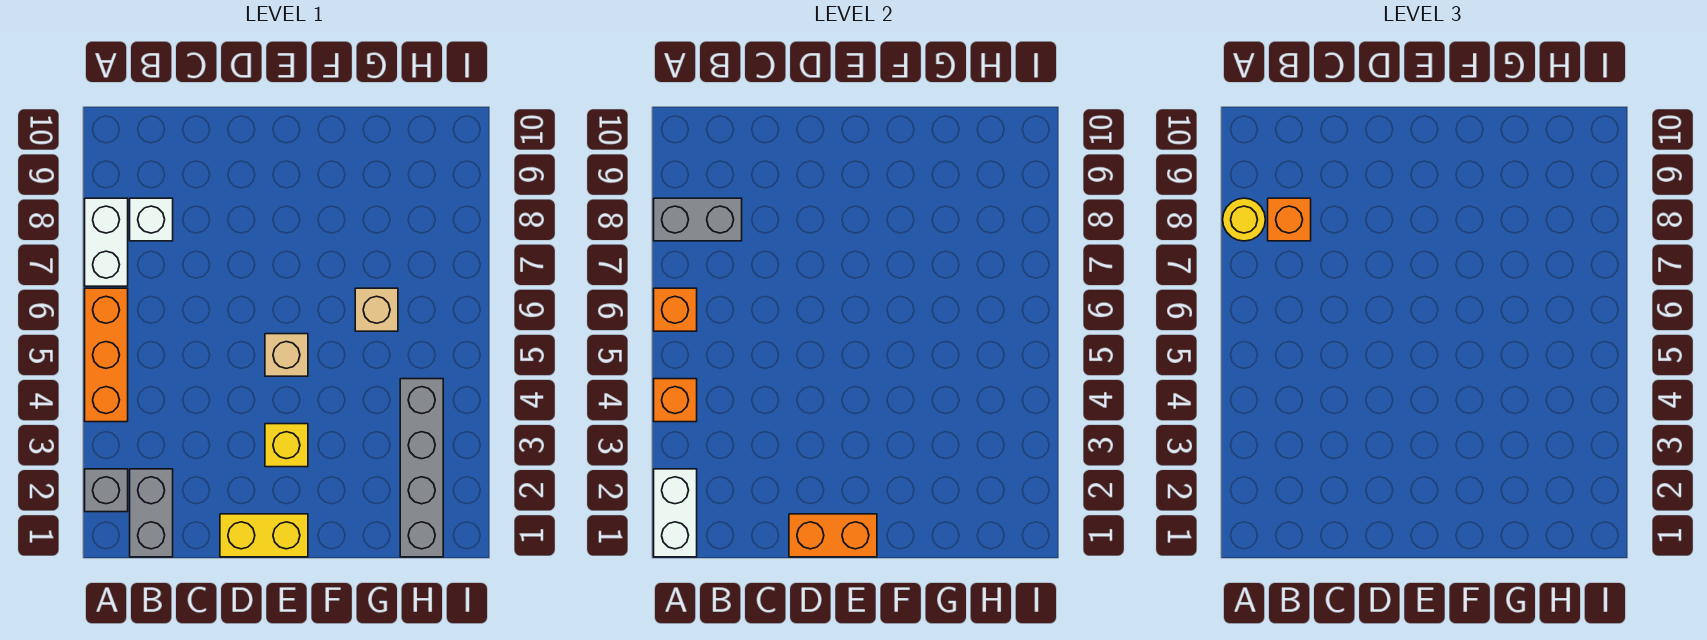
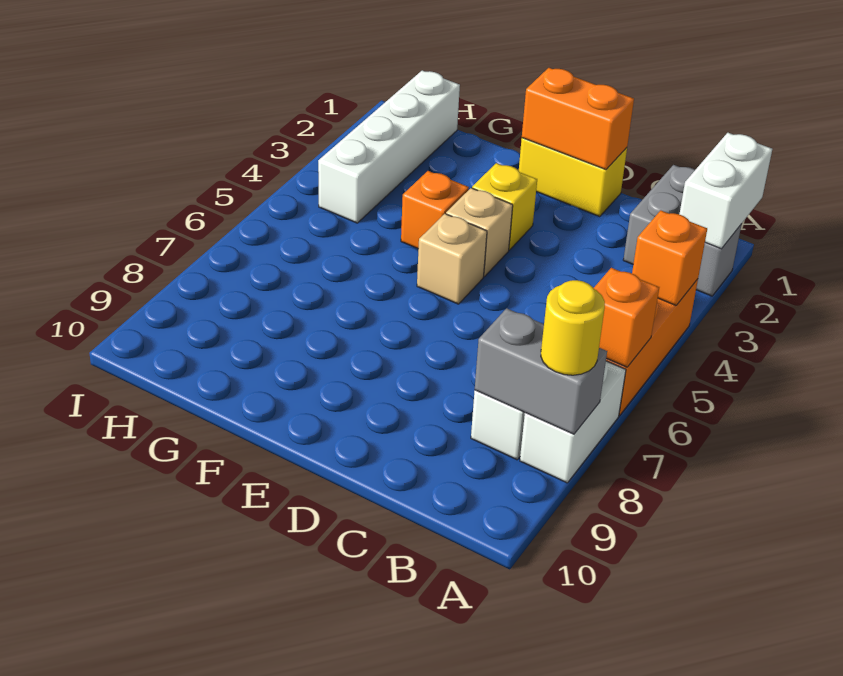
orange brick B8 level 3 -> orange brick F4 level 1
tan brick G6 level 1 -> tan brick E4 level 1
grey brick H1:H4 level 1 -> white brick H1:H4 level 1

